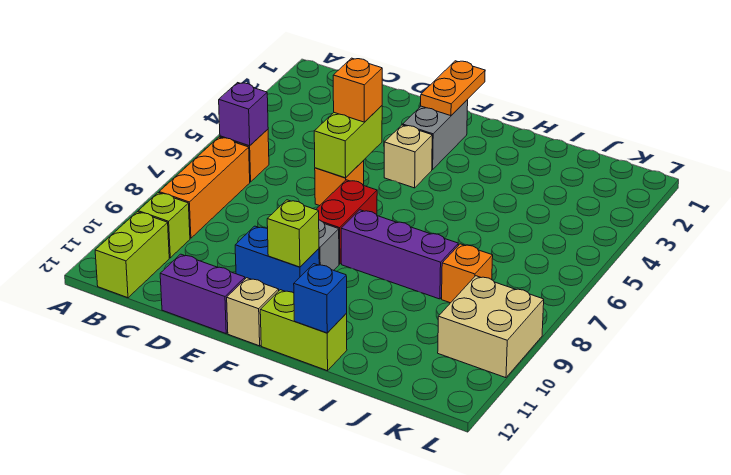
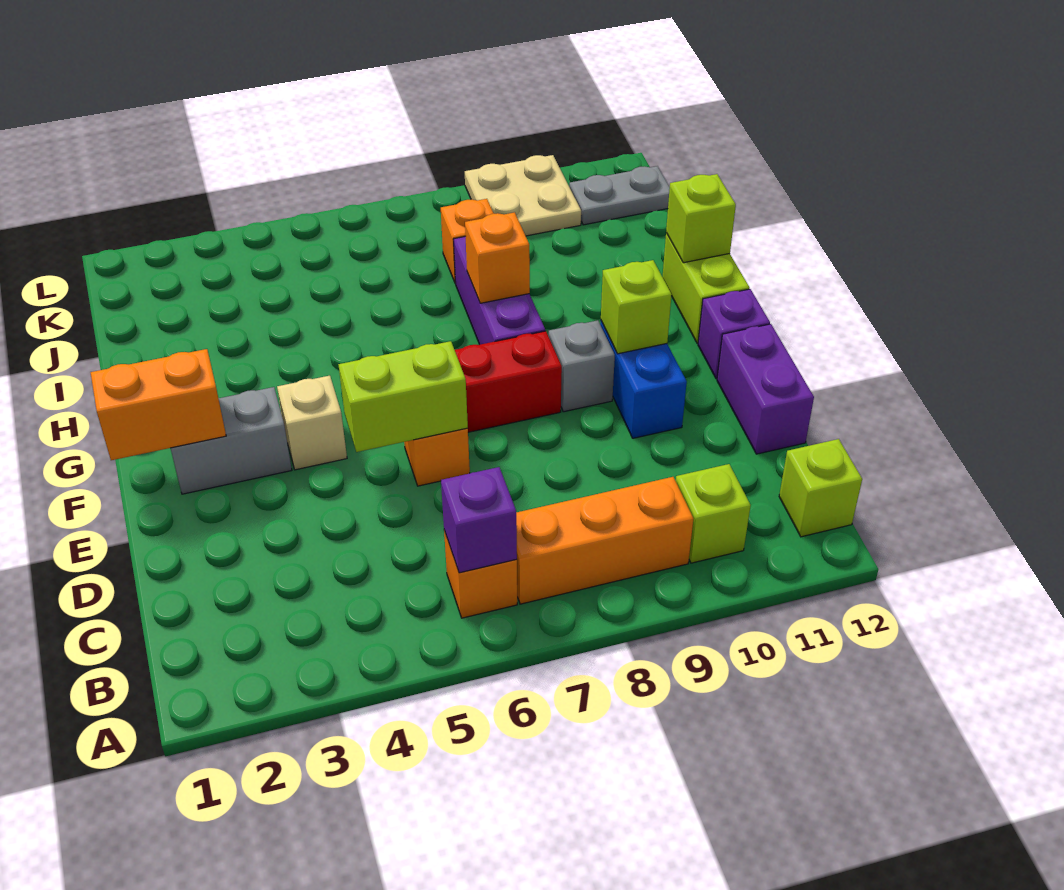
lime brick B11:B12 level 1 -> lime brick B12 level 1
orange brick E5 level 3 -> orange brick H8 level 2
orange plate F1:F2 level 2 -> orange brick F1:F2 level 2
tan brick F12 level 1 -> purple brick F12 level 1
blue brick H12 level 2 -> lime brick H12 level 2
tan brick K9:L10 level 1 -> tan plate K9:L10 level 1
none -> grey plate K11:K12 level 1

